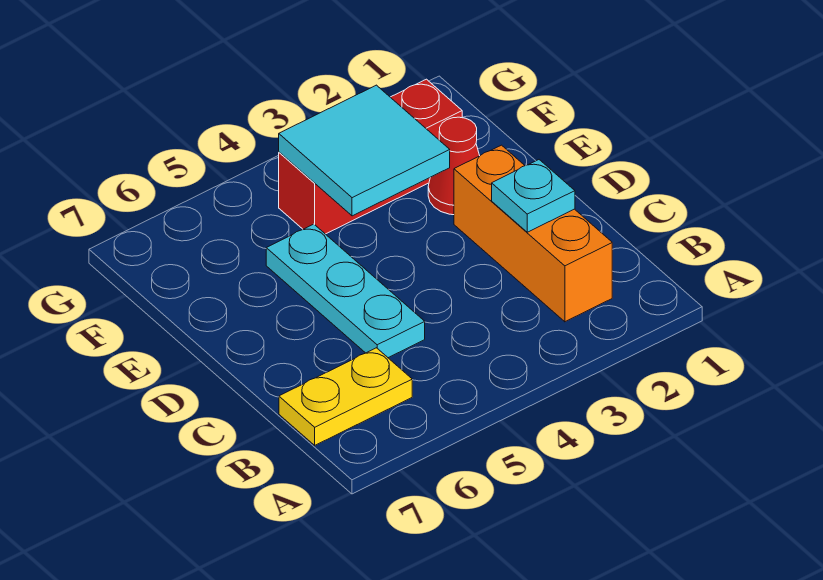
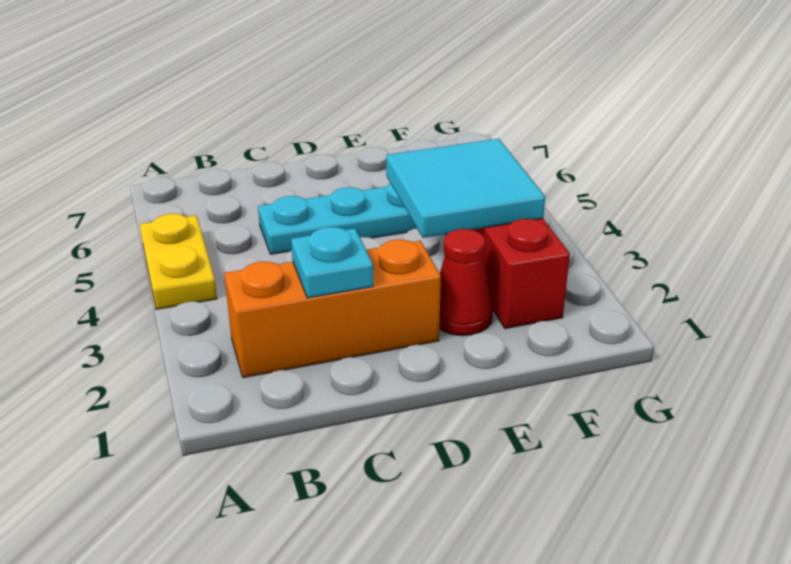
yellow plate B6:B7 level 1 -> yellow plate A4:A5 level 1

